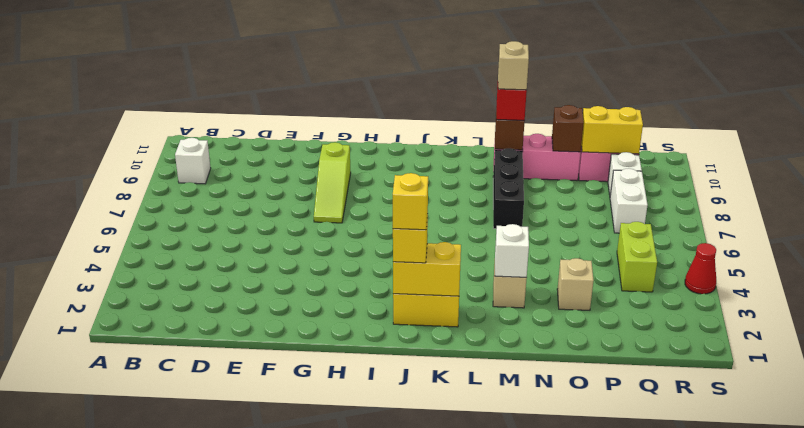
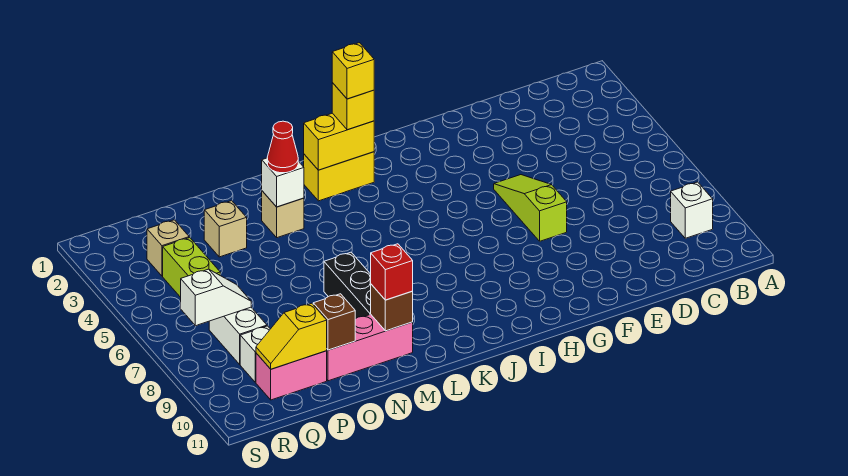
lime slope G7:G9 level 1 top 9 -> lime slope F5:F7 level 1 top 7
tan brick M10 level 4 -> tan brick Q3 level 1
yellow brick P10:Q10 level 2 -> yellow slope P10:Q10 level 2 top P
none -> white slope Q7:R7 level 2 top R
red cone S4 level 1 -> red cone M3 level 3

